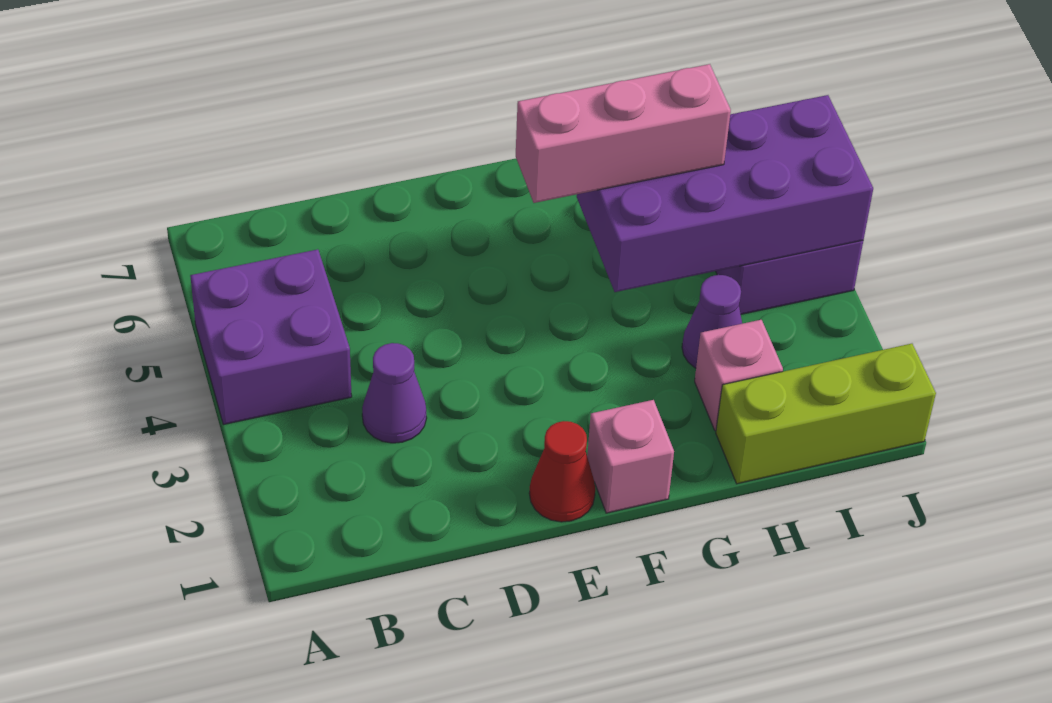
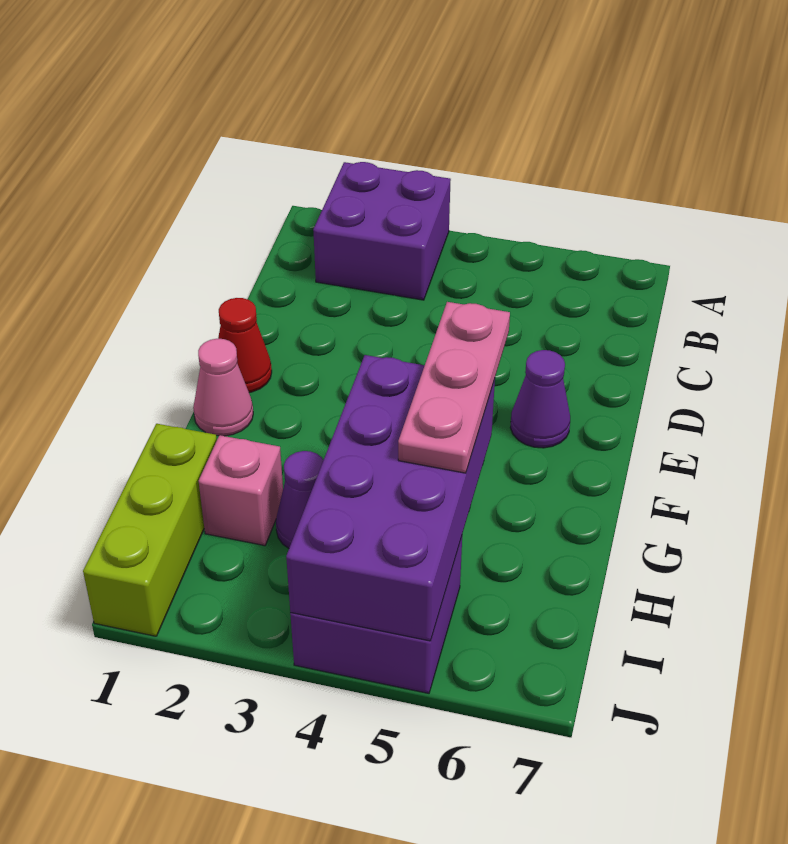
purple brick A4:B5 level 1 -> purple brick A2:B3 level 1
purple cone C3 level 1 -> purple cone E6 level 1
pink brick F1 level 1 -> pink cone F1 level 1
pink brick F5:H5 level 3 -> pink plate F5:H5 level 3

